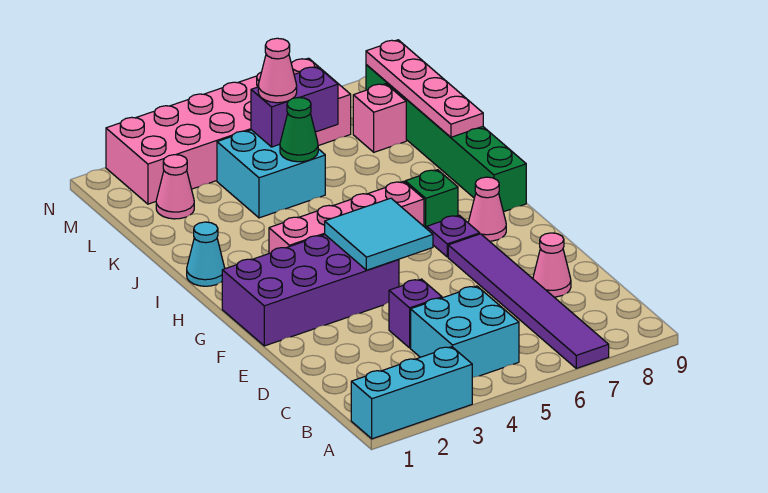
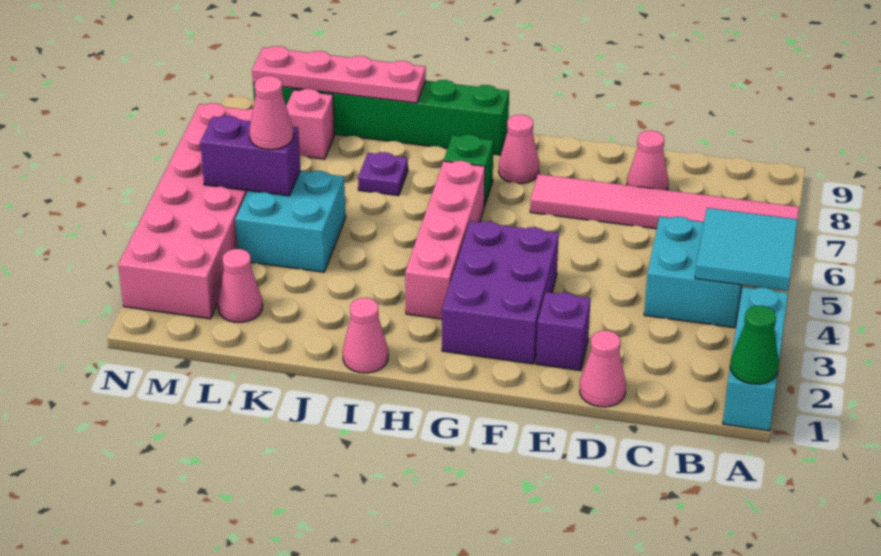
purple tile A7:F7 level 1 -> pink tile A7:F7 level 1
none -> pink cone D1 level 1
purple brick D4 level 1 -> purple brick E2 level 1
purple brick F1:G4 level 1 -> purple brick F2:G4 level 1
cyan tile F4:G5 level 2 -> cyan tile A4:B5 level 2
purple plate G7 level 1 -> purple plate J7 level 1
cyan cone I1 level 1 -> pink cone I1 level 1
green cone K5 level 2 -> green cone A1 level 2
purple brick L5:L6 level 2 -> purple brick L5:M5 level 2

